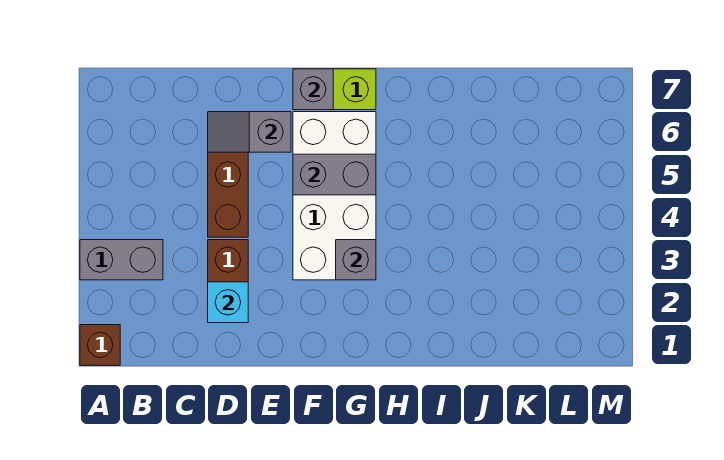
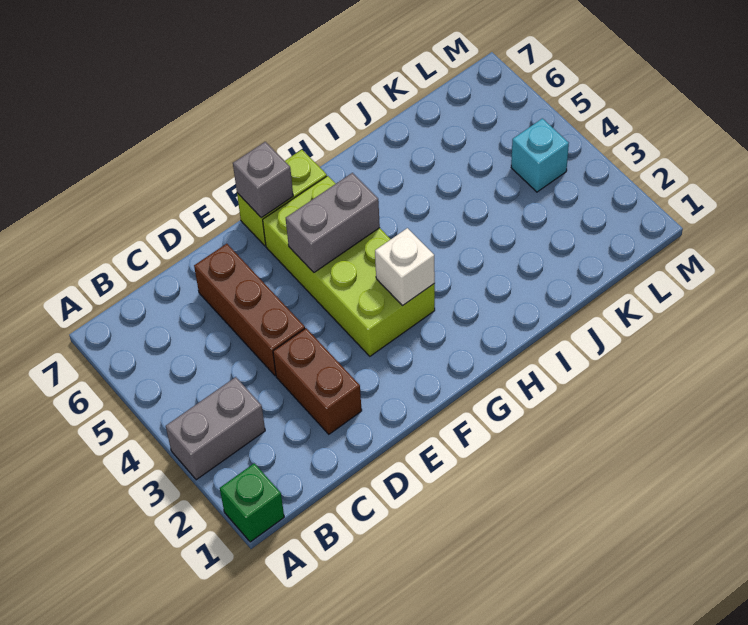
brown brick A1 level 1 -> green brick A1 level 1
cyan brick D2 level 2 -> cyan brick L4 level 1
grey slope D6:E6 level 2 top E -> none
white brick F3:G6 level 1 -> lime brick F3:G6 level 1
grey brick G3 level 2 -> white brick G3 level 2

